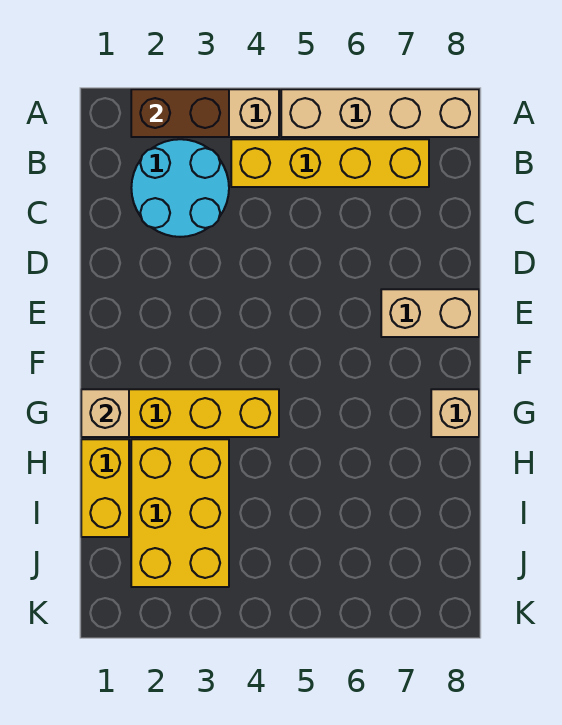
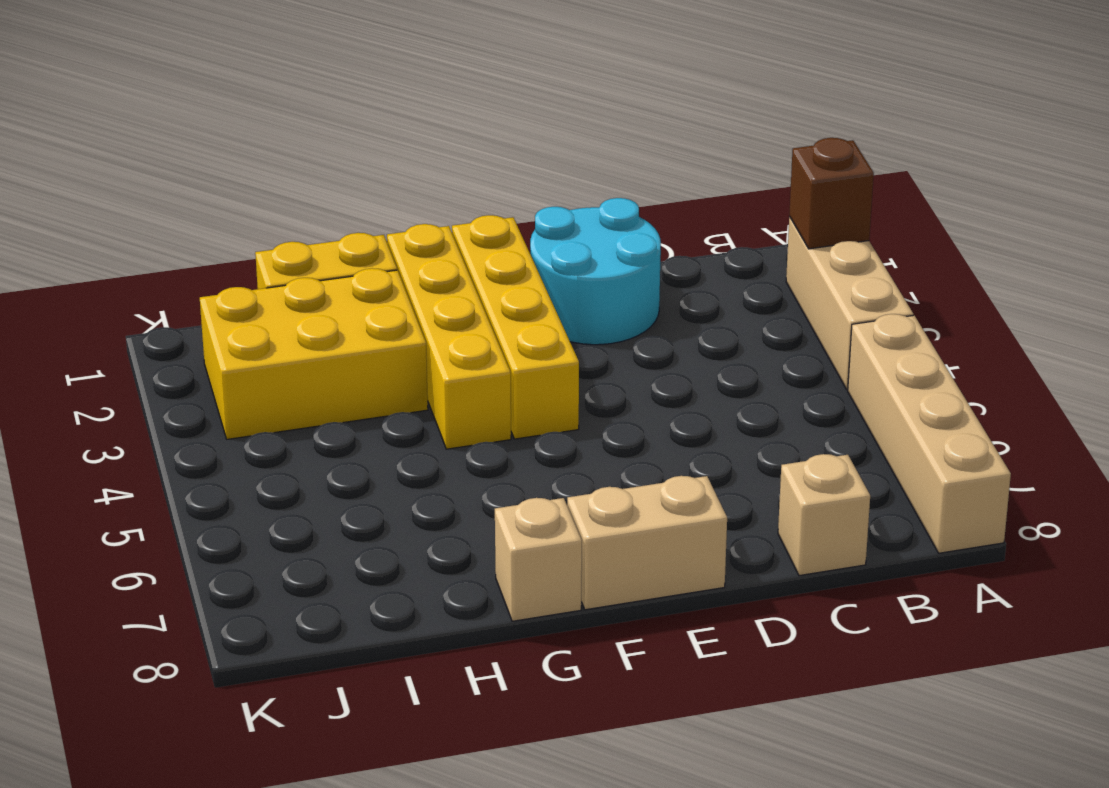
brown brick A2:A3 level 2 -> brown brick A2 level 2
cyan round brick B2:C3 level 1 -> cyan round brick D1:E2 level 1
yellow brick B4:B7 level 1 -> yellow brick F1:F4 level 1
tan brick E7:E8 level 1 -> tan brick E8:F8 level 1
tan brick G1 level 2 -> tan brick C8 level 1

